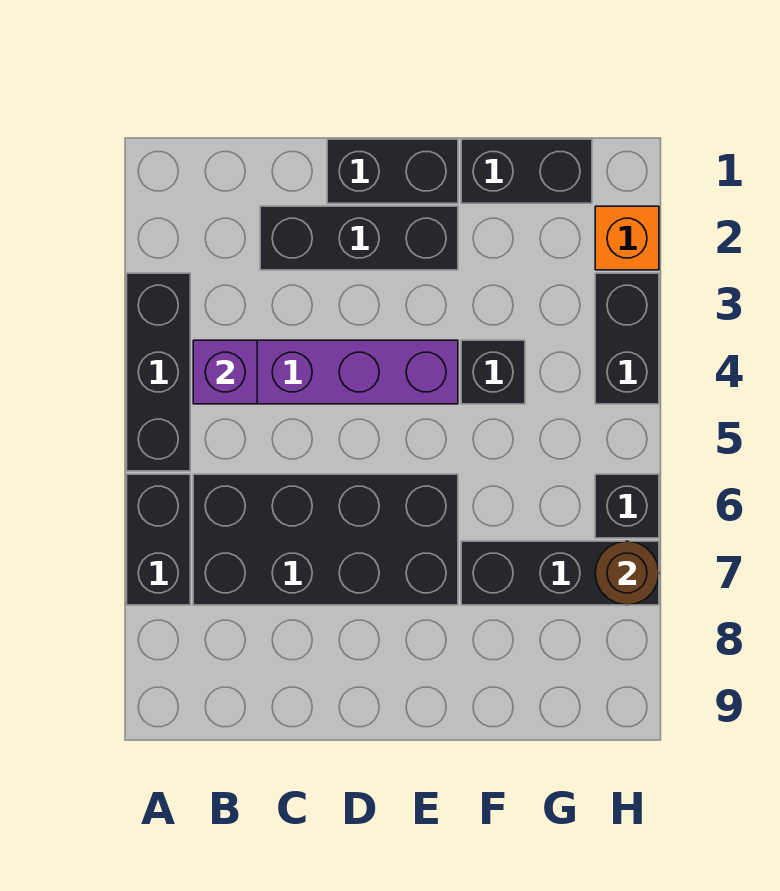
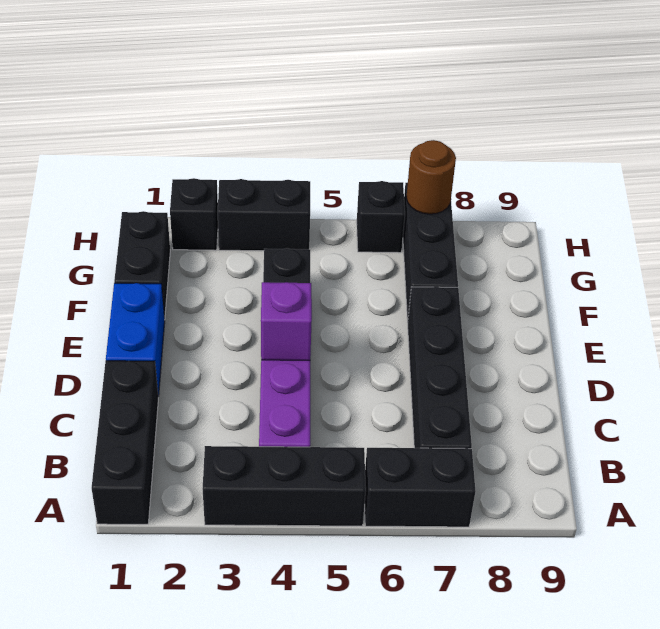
purple brick B4 level 2 -> purple brick D4 level 2
black brick B6:E7 level 1 -> black brick B7:E7 level 1
black brick C2:E2 level 1 -> black brick A1:C1 level 1
black brick D1:E1 level 1 -> blue brick D1:E1 level 1
orange brick H2 level 1 -> black brick H2 level 1

